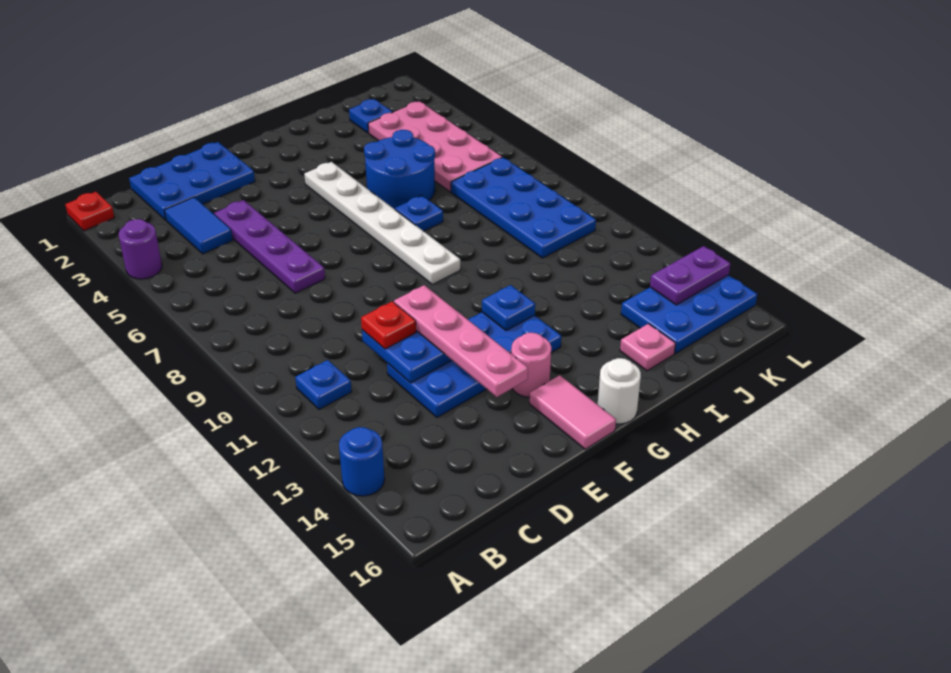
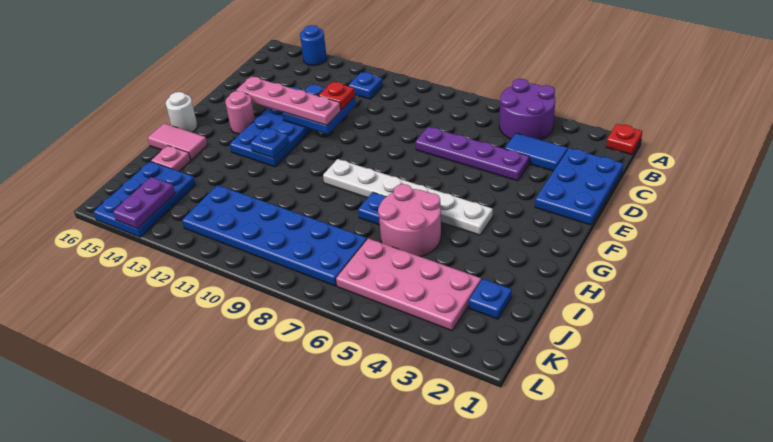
purple round brick A4 level 1 -> purple round brick A4:B5 level 1
pink tile F15:F16 level 1 -> pink tile H15:H16 level 1
blue round brick H5:I6 level 1 -> pink round brick H5:I6 level 1
blue plate J7:K10 level 1 -> blue plate J7:K12 level 1

